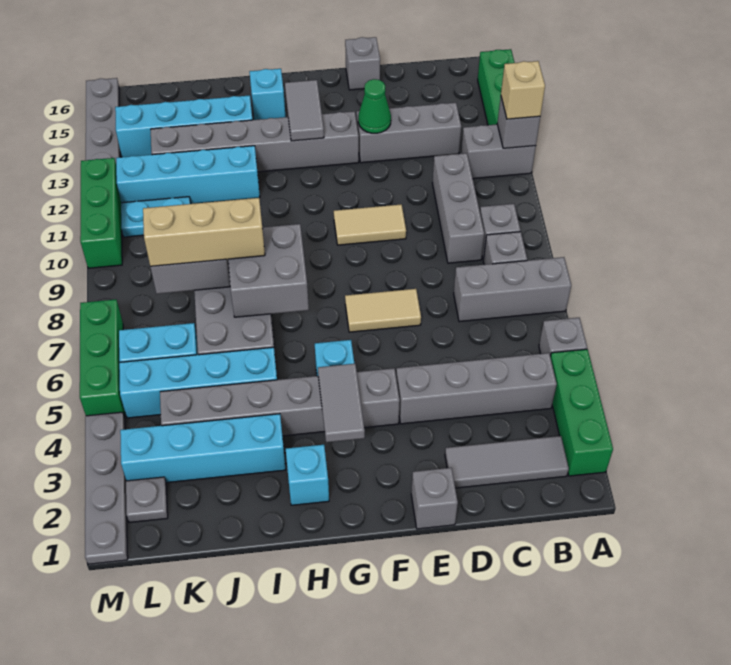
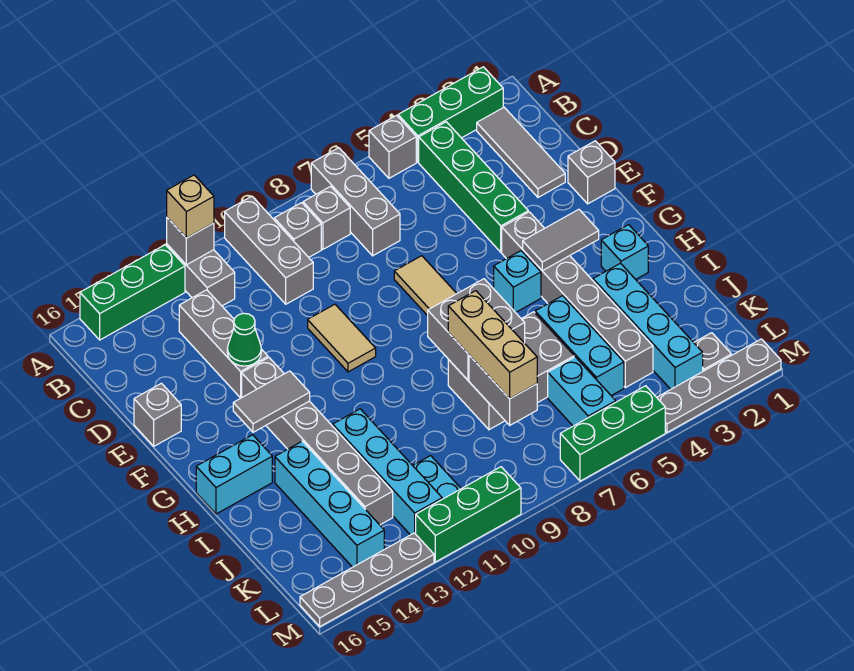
grey brick B4:E4 level 1 -> green brick B4:E4 level 1
grey brick C9:C11 level 1 -> grey brick A10:C10 level 1
cyan brick H15 level 1 -> cyan brick H15:H16 level 1
cyan brick I5:L5 level 1 -> cyan brick I5:K5 level 1

